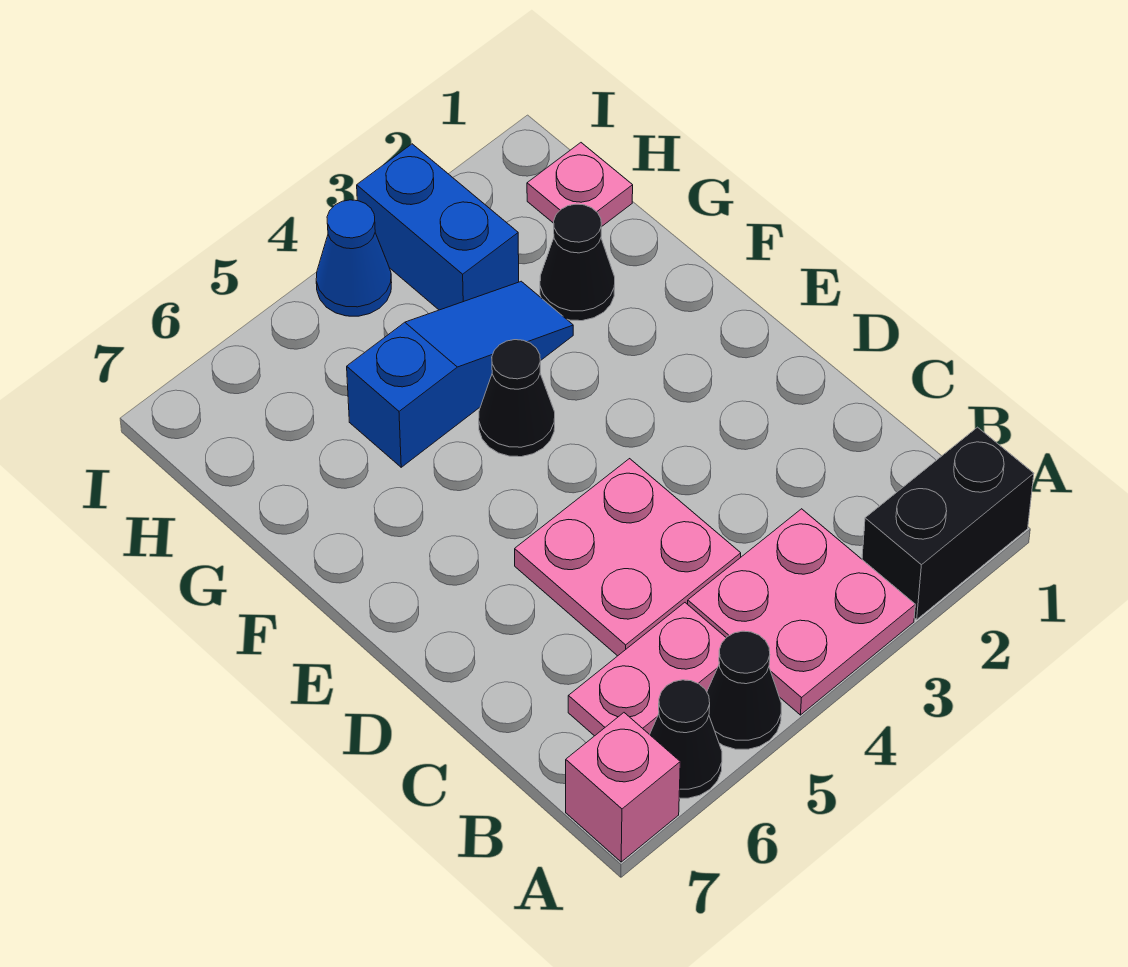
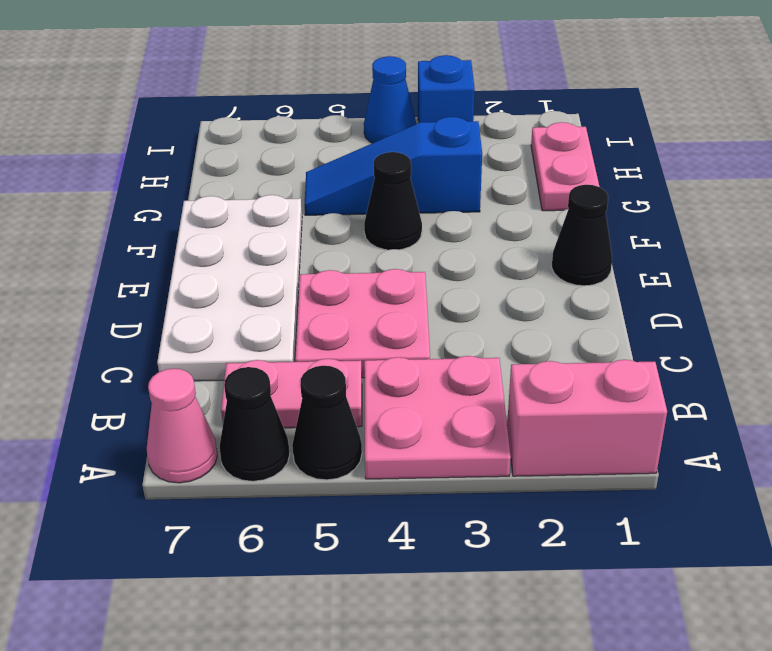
black brick A1:A2 level 1 -> pink brick A1:A2 level 1
pink brick A7 level 1 -> pink cone A7 level 1
none -> white plate C6:F7 level 1
black cone G2 level 1 -> black cone E1 level 1
blue slope G3:G5 level 1 top 5 -> blue slope G3:G5 level 1 top 3
pink plate H1 level 1 -> pink plate G1:H1 level 1
blue brick H3:I3 level 1 -> blue brick I3 level 1

